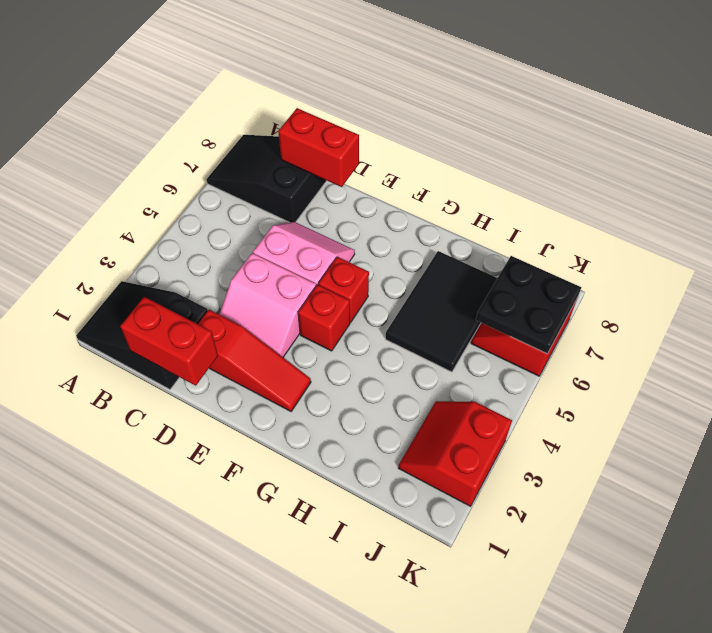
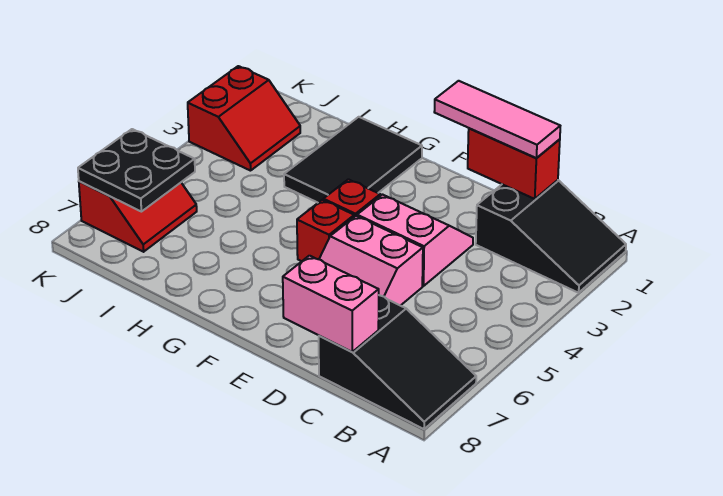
none -> pink tile C1:E1 level 3
red brick C8:D8 level 2 -> pink brick C8:D8 level 2
red slope D2:F2 level 1 top D -> none
black tile H5:I7 level 1 -> black tile G1:H3 level 1

